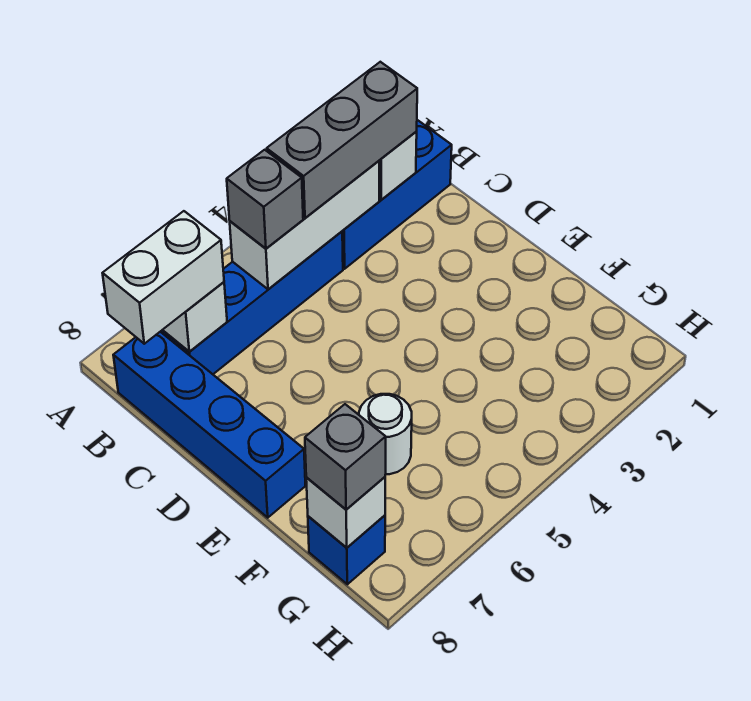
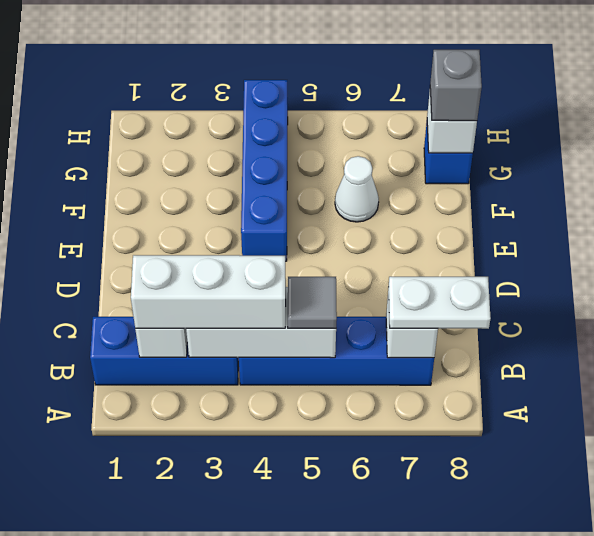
grey brick B2:B4 level 3 -> white brick B2:B4 level 3
grey brick B5 level 3 -> grey tile B5 level 3
white brick B7:B8 level 3 -> white plate B7:B8 level 3
blue brick B8:E8 level 1 -> blue brick E4:H4 level 1
white round brick F6 level 1 -> white cone F6 level 1

